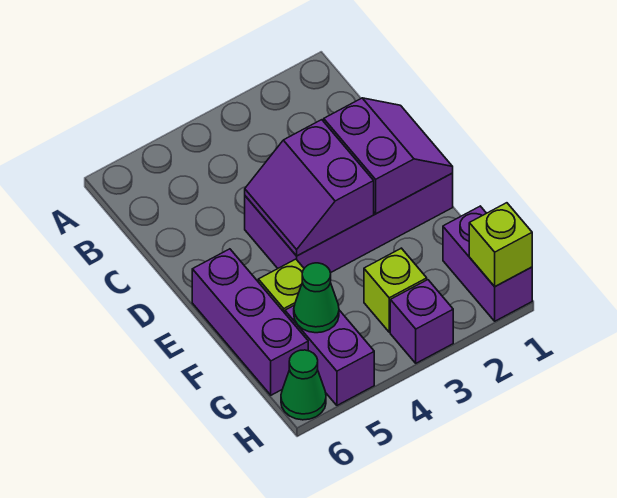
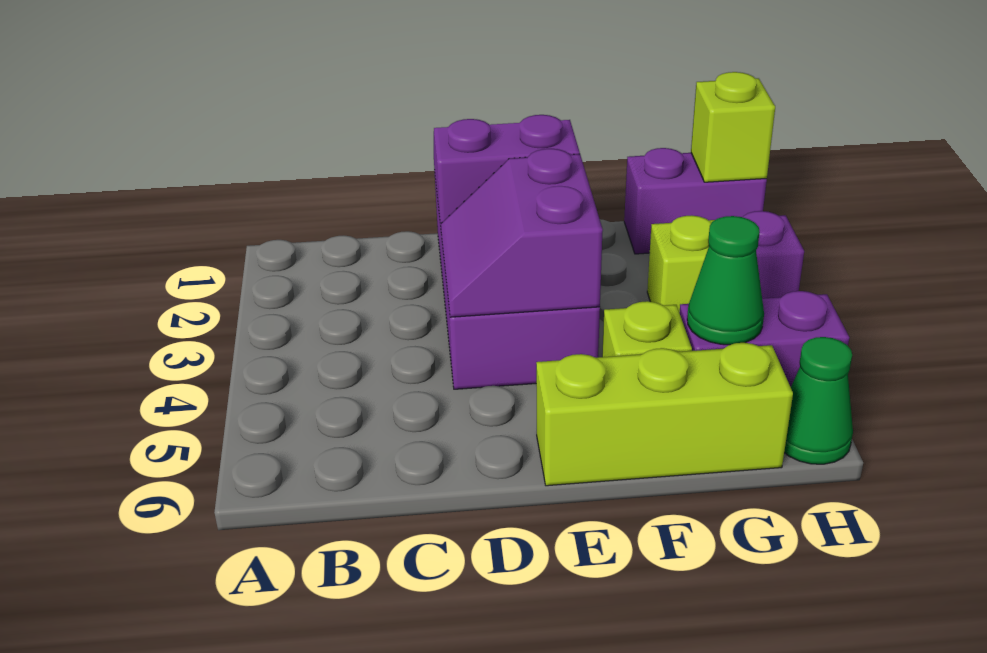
purple slope D3:E4 level 2 top 3 -> purple slope D3:E4 level 2 top E
purple brick E6:G6 level 1 -> lime brick E6:G6 level 1

